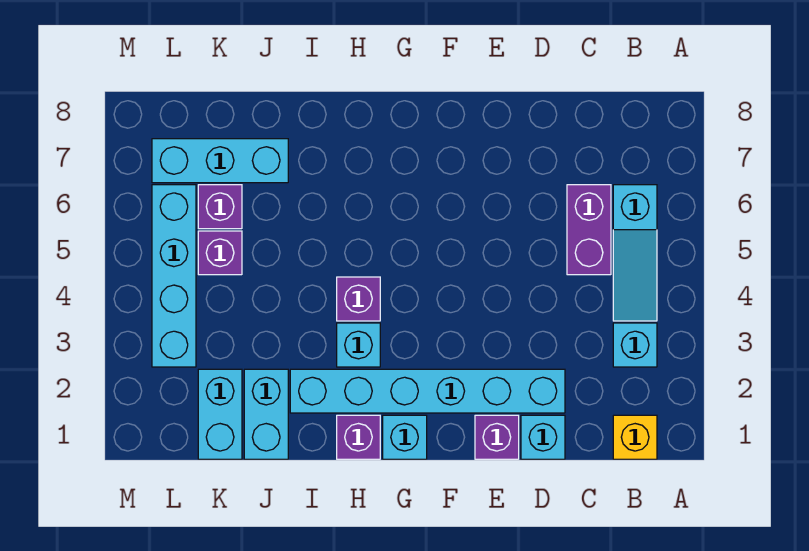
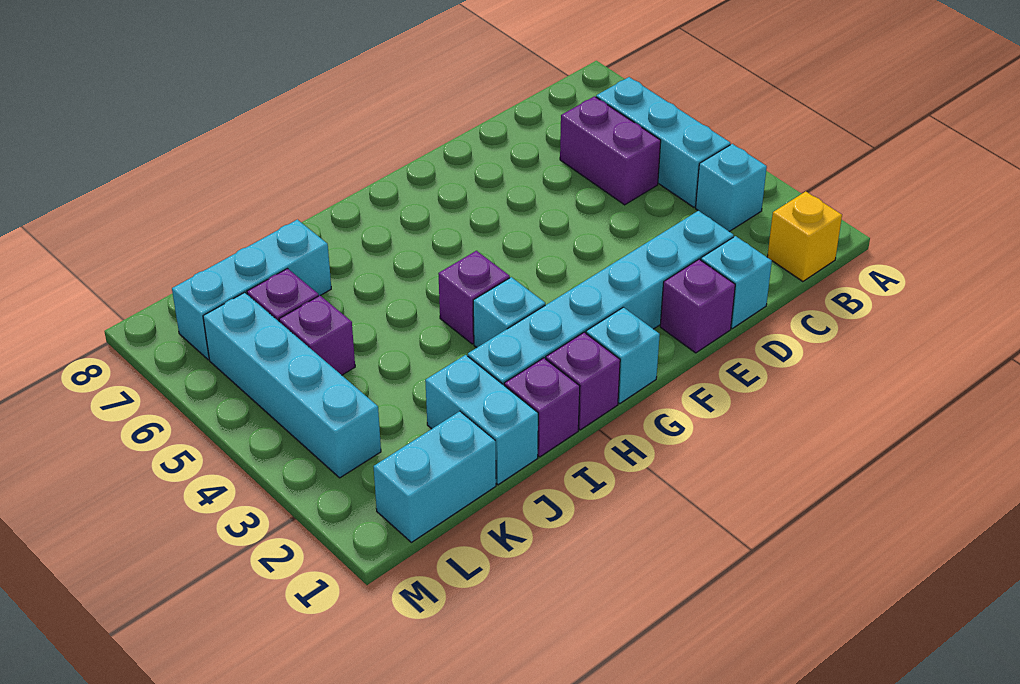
cyan slope B4:B6 level 1 top 6 -> cyan brick B4:B6 level 1
none -> purple brick I1 level 1
cyan brick K1:K2 level 1 -> cyan brick K1:L1 level 1

